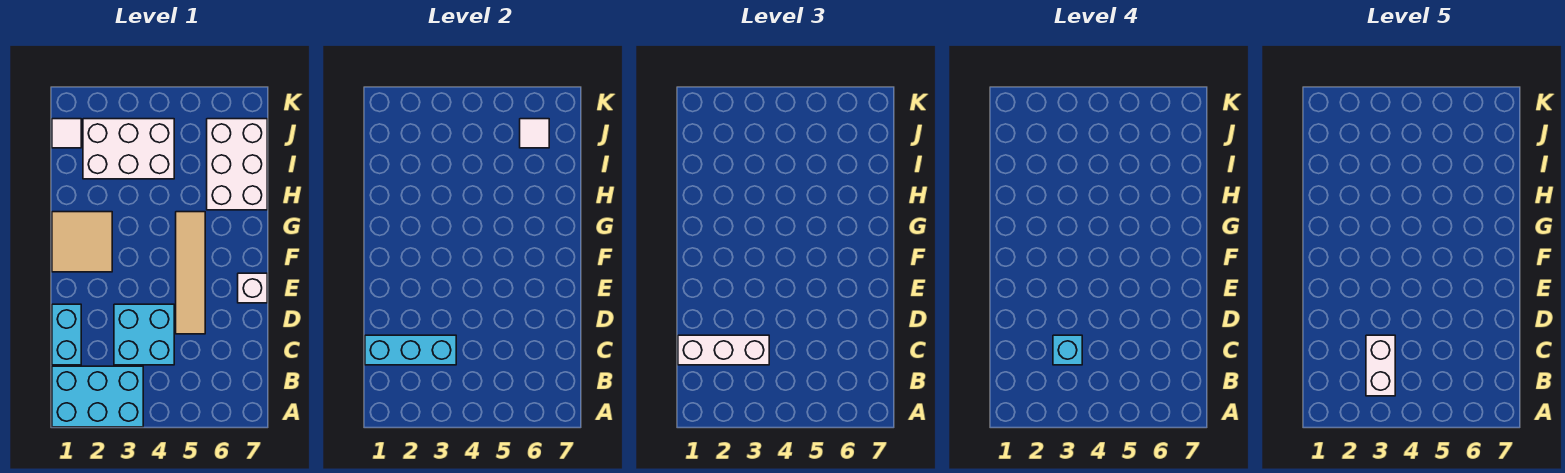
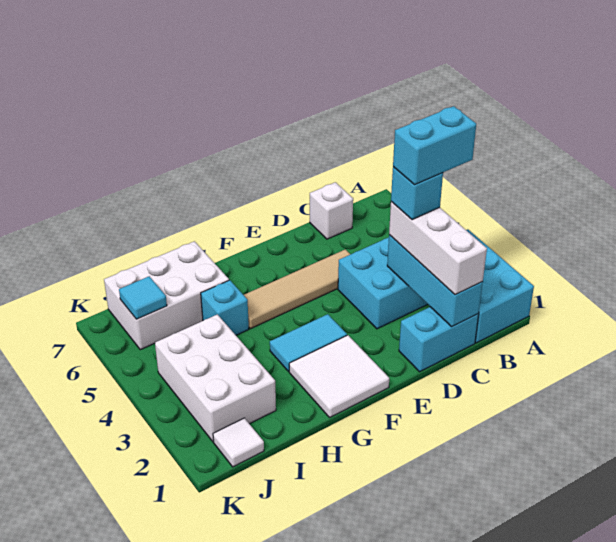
white brick B3:C3 level 5 -> cyan brick B3:C3 level 5
white brick E7 level 1 -> white brick C7 level 1
tan tile F1:G2 level 1 -> white tile F1:G2 level 1
none -> cyan tile F3:G3 level 1
none -> cyan brick H5 level 1
white tile J6 level 2 -> cyan tile J6 level 2

